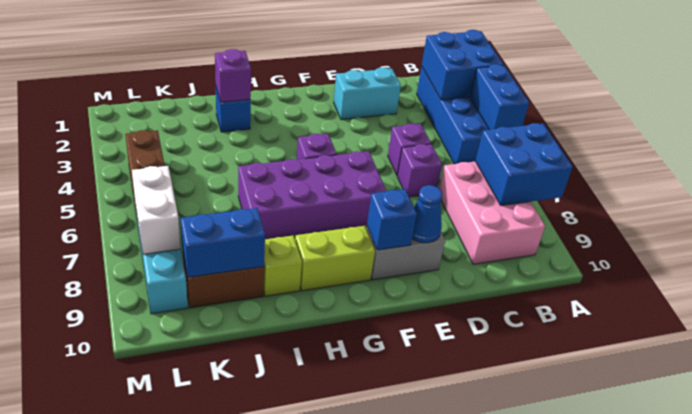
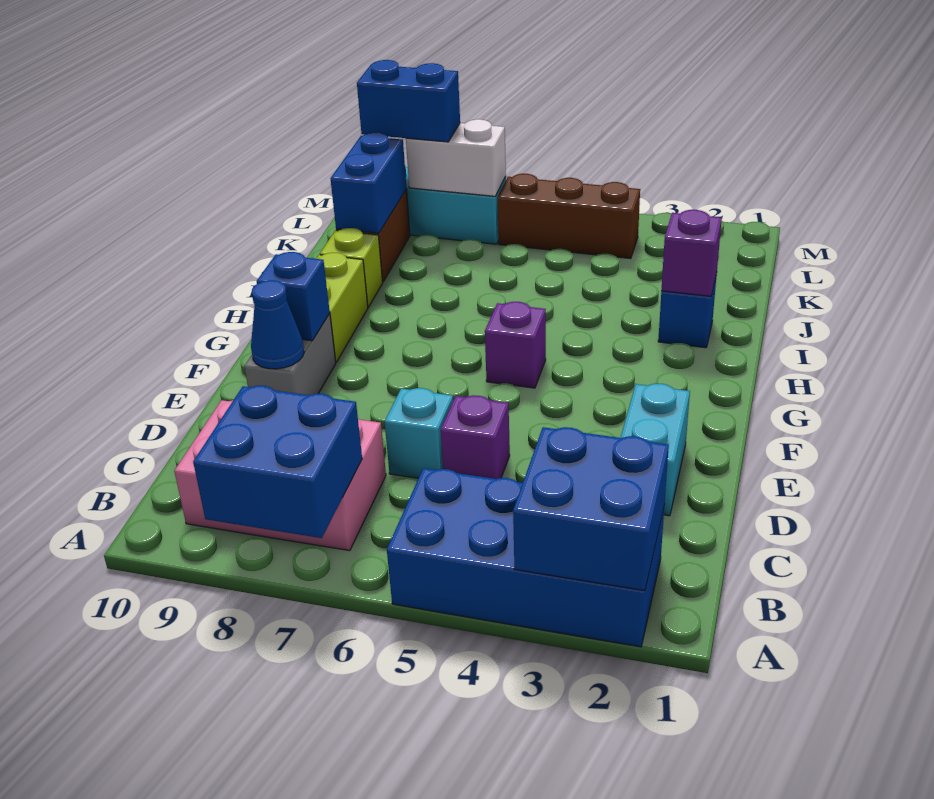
blue brick A4:A5 level 2 -> blue brick L8:L9 level 3
purple brick D6 level 1 -> cyan brick D6 level 1
purple brick F6:I7 level 1 -> none

